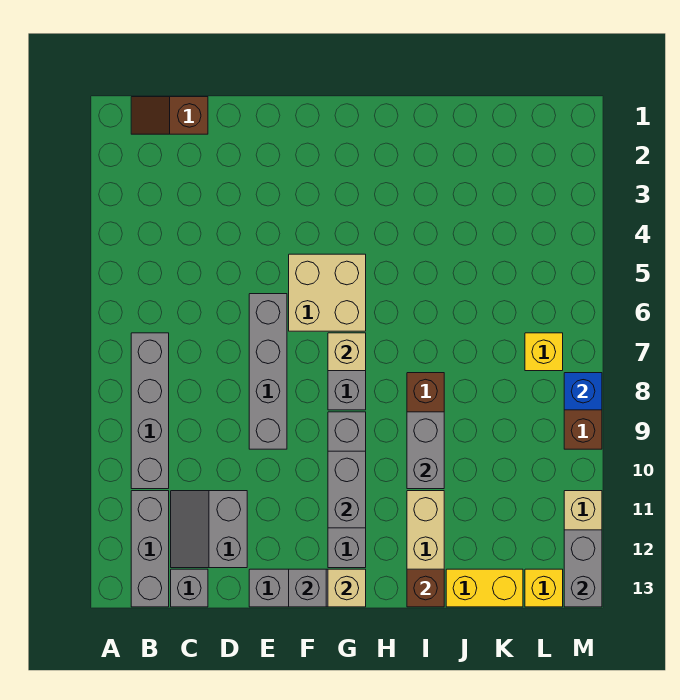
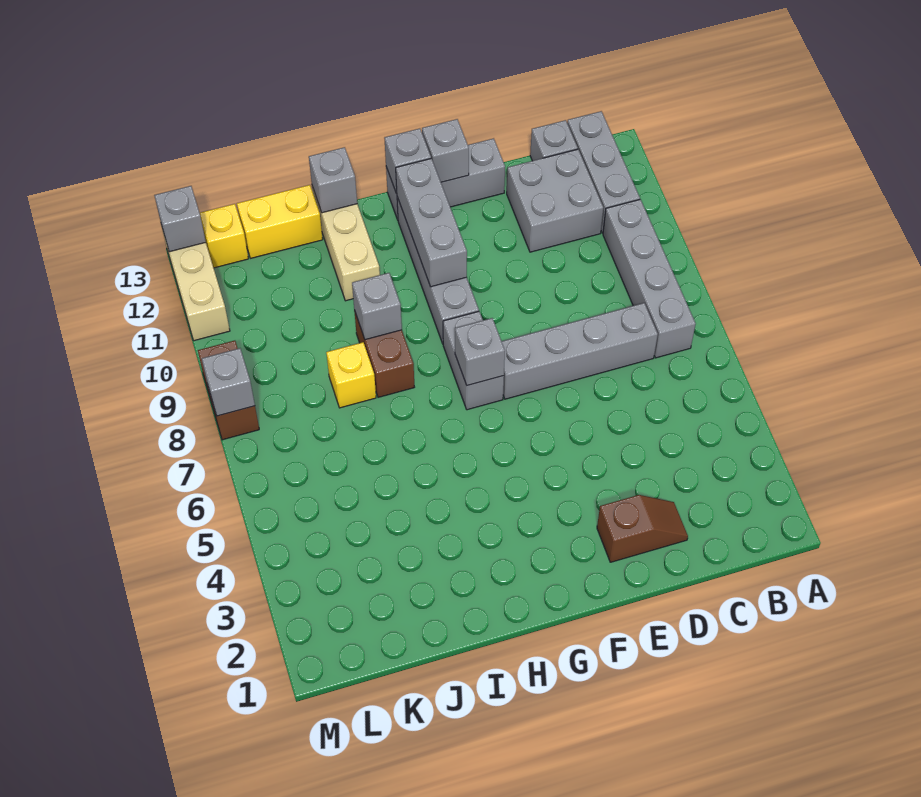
brown slope B1:C1 level 1 top C -> brown slope D2:E2 level 1 top E
grey slope C11:D12 level 1 top D -> grey brick C11:D12 level 1
grey brick E6:E9 level 1 -> grey brick C7:F7 level 1
tan brick F5:G6 level 1 -> none
tan brick G7 level 2 -> grey brick G7 level 2
grey brick G10:G11 level 2 -> grey brick G10:G12 level 2
tan brick G13 level 2 -> grey brick G13 level 2
grey brick I9:I10 level 2 -> grey brick I9 level 2
brown brick I13 level 2 -> grey brick I13 level 2
yellow brick L7 level 1 -> yellow brick J8 level 1
blue brick M8 level 2 -> grey brick M8 level 2
grey brick M12:M13 level 2 -> grey brick M13 level 2

